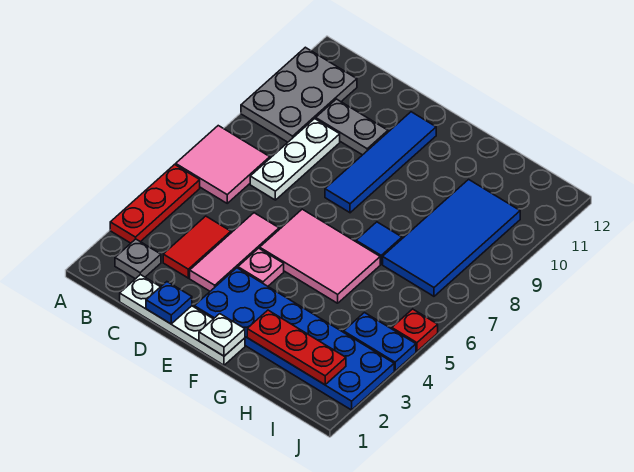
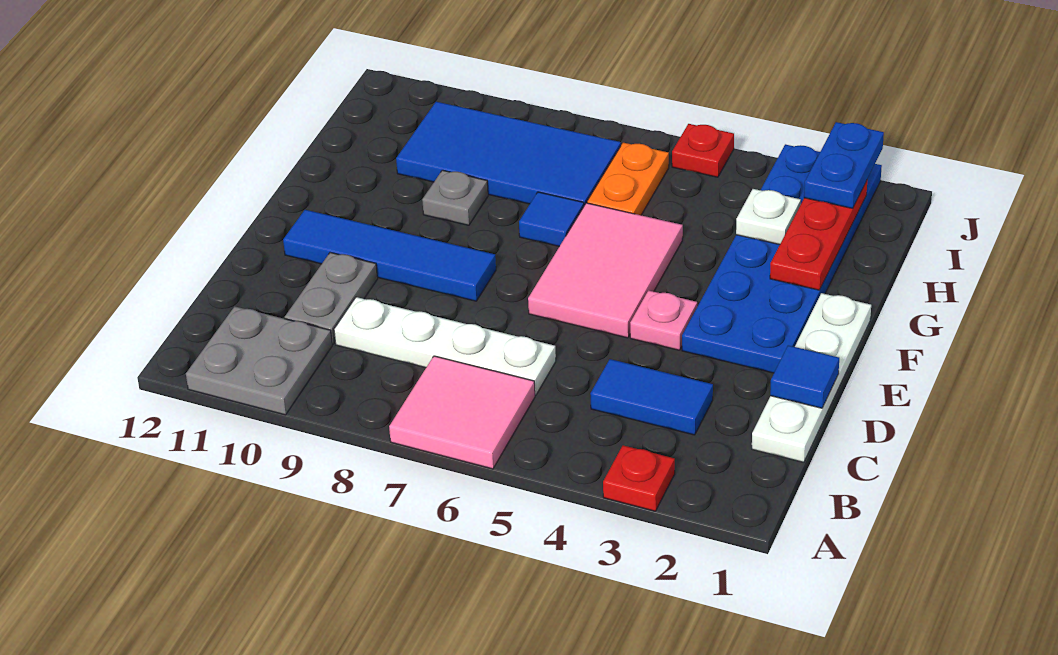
red plate A3:A5 level 1 -> red plate A3 level 1
grey plate A9:B11 level 1 -> grey plate A10:B11 level 1
grey plate B2 level 1 -> grey plate G9 level 1
red tile C3:C4 level 1 -> blue tile C3:C4 level 1
white plate C7:C9 level 1 -> white plate C6:C9 level 1
blue plate D1 level 2 -> blue tile D1 level 2
pink tile D3:D5 level 1 -> none
white plate F1 level 2 -> white plate H3 level 2
none -> orange plate H6:I6 level 1
blue plate I4:J4 level 1 -> blue plate I2:J2 level 3

